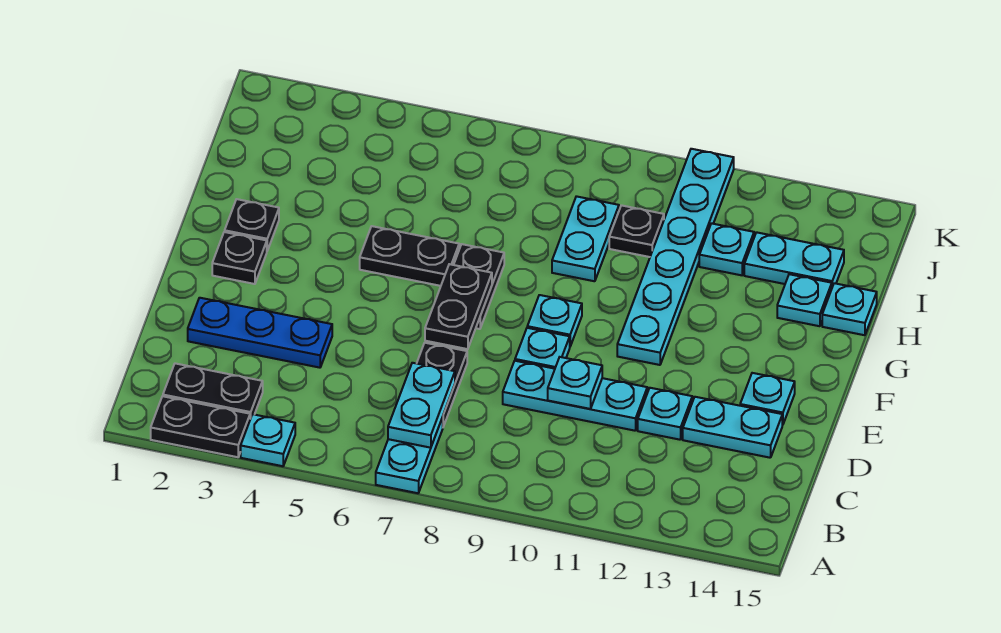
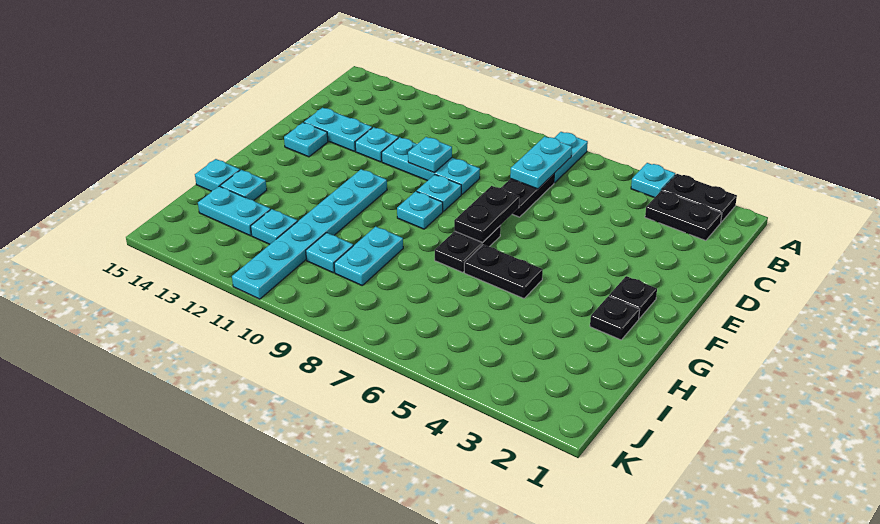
blue plate D2:D4 level 1 -> none
black plate I10 level 1 -> cyan plate I10 level 1

